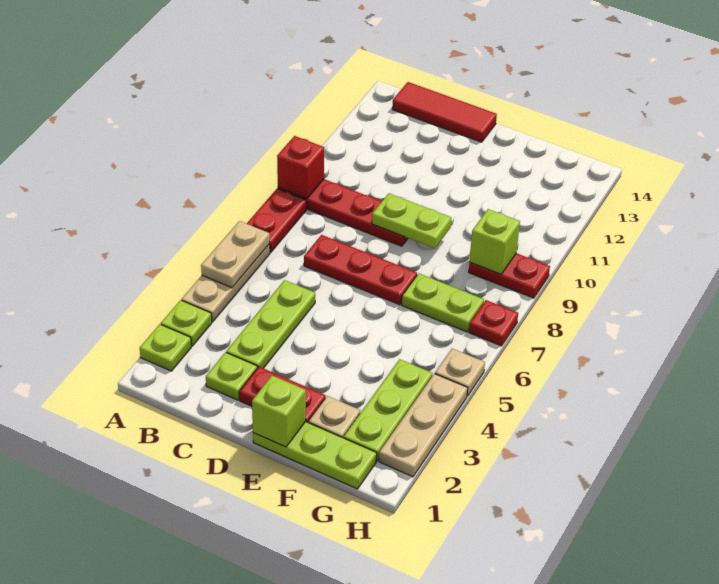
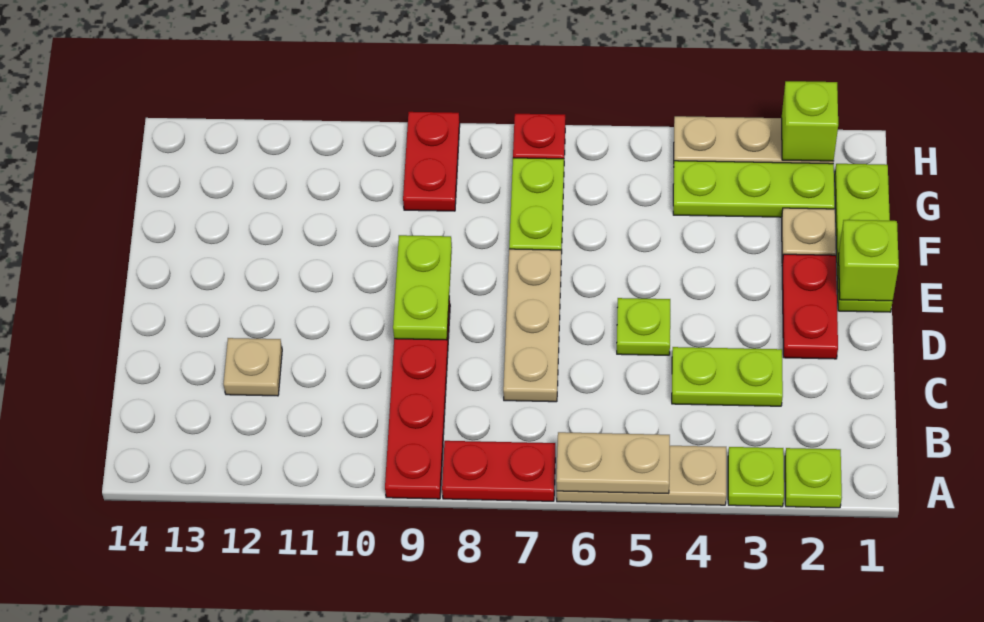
red brick A9 level 2 -> none
red tile B14:D14 level 1 -> none
lime plate C2 level 1 -> lime plate D5 level 1
lime plate C3:C5 level 1 -> lime plate C3:C4 level 1
red plate C7:E7 level 1 -> tan plate C7:E7 level 1
lime brick G9 level 2 -> lime brick H2 level 2
tan plate H5 level 1 -> tan plate C12 level 1

